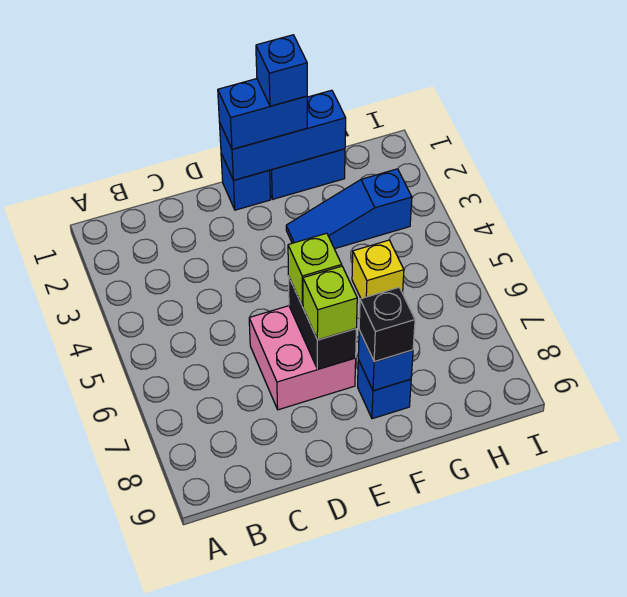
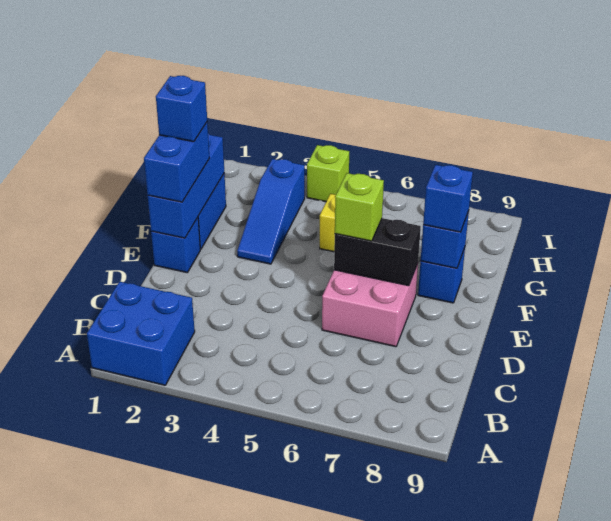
none -> blue brick A1:B2 level 1
lime brick E7 level 3 -> lime brick I4 level 1
black brick F8 level 3 -> blue brick F8 level 3

